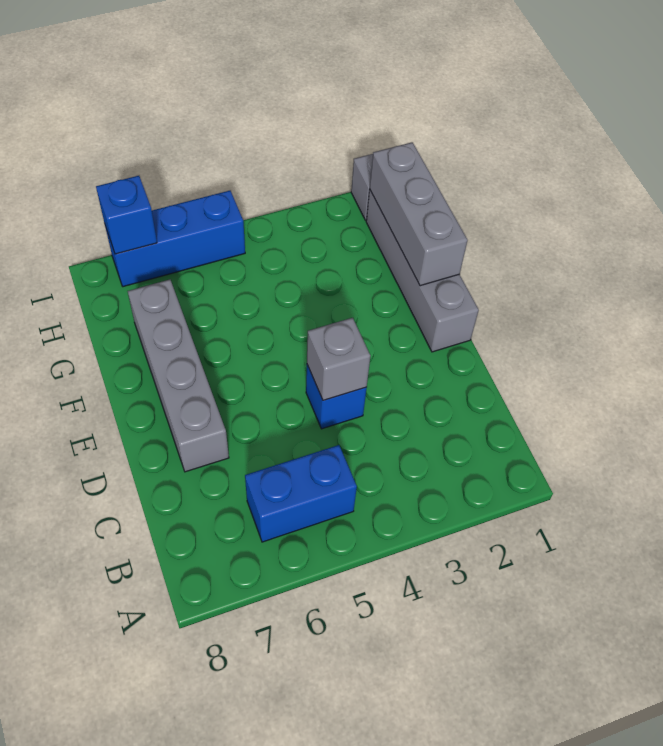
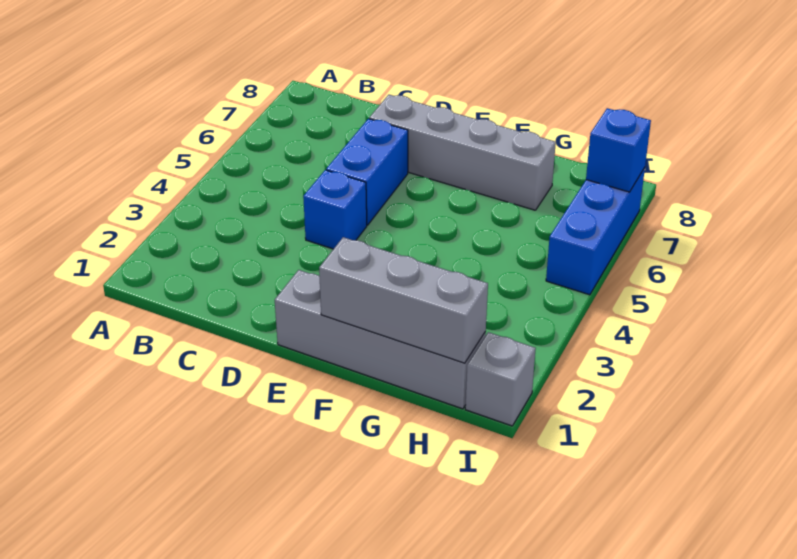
blue brick B5:B6 level 1 -> blue brick D5:D6 level 1
grey brick D4 level 2 -> none

